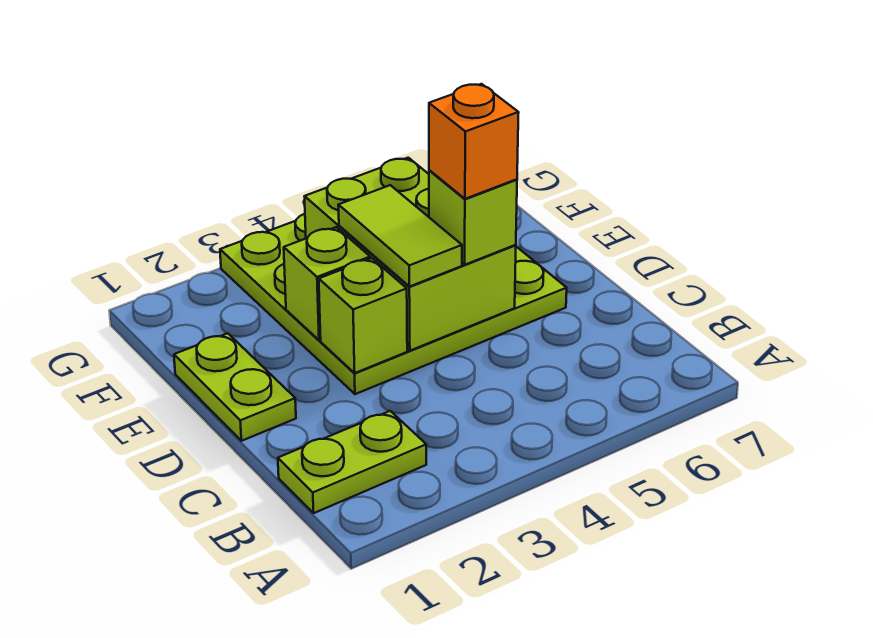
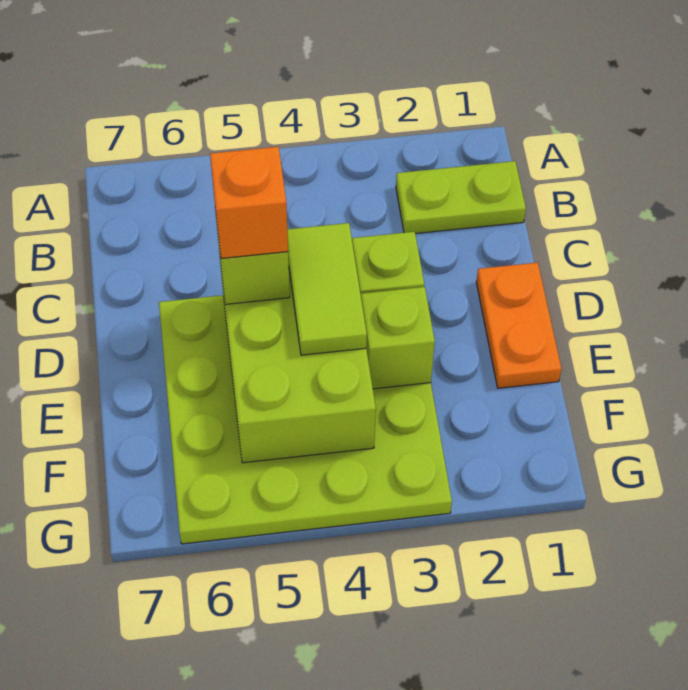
lime plate D1:E1 level 1 -> orange plate D1:E1 level 1

